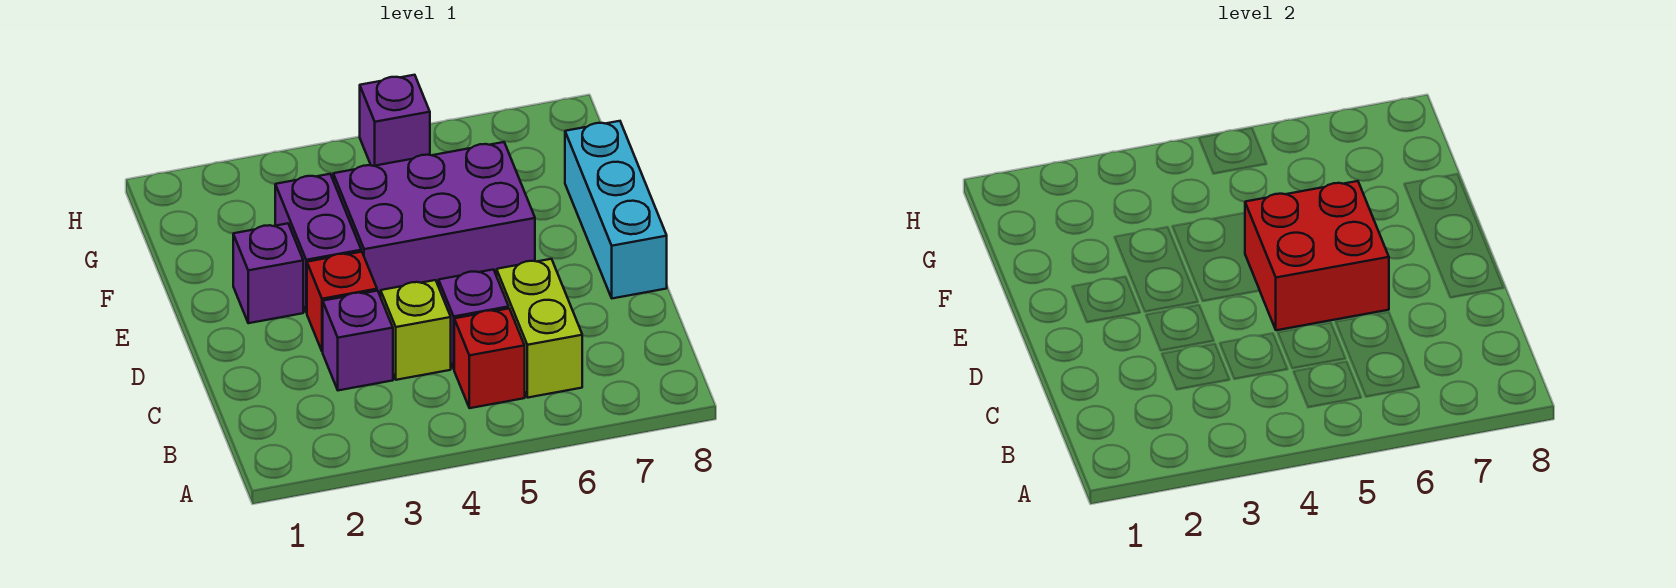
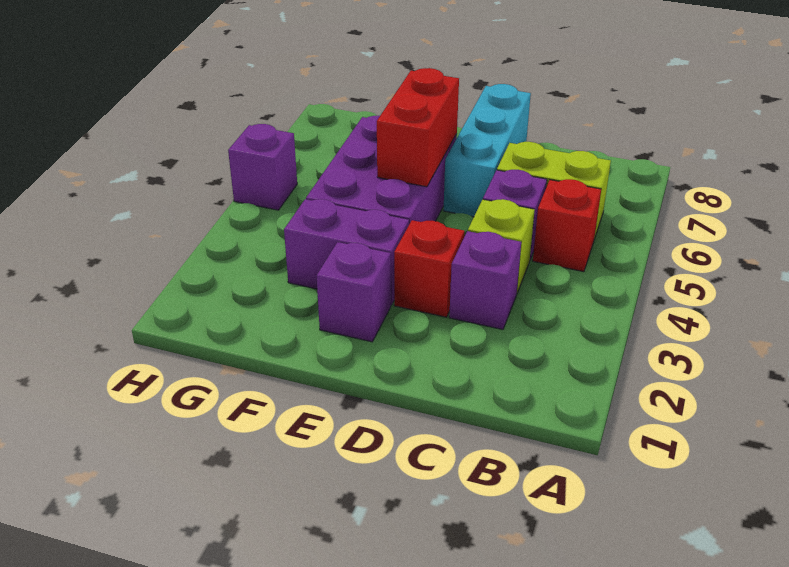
red brick D5:E6 level 2 -> red brick E5:E6 level 2
cyan brick D8:F8 level 1 -> cyan brick D6:D8 level 1

